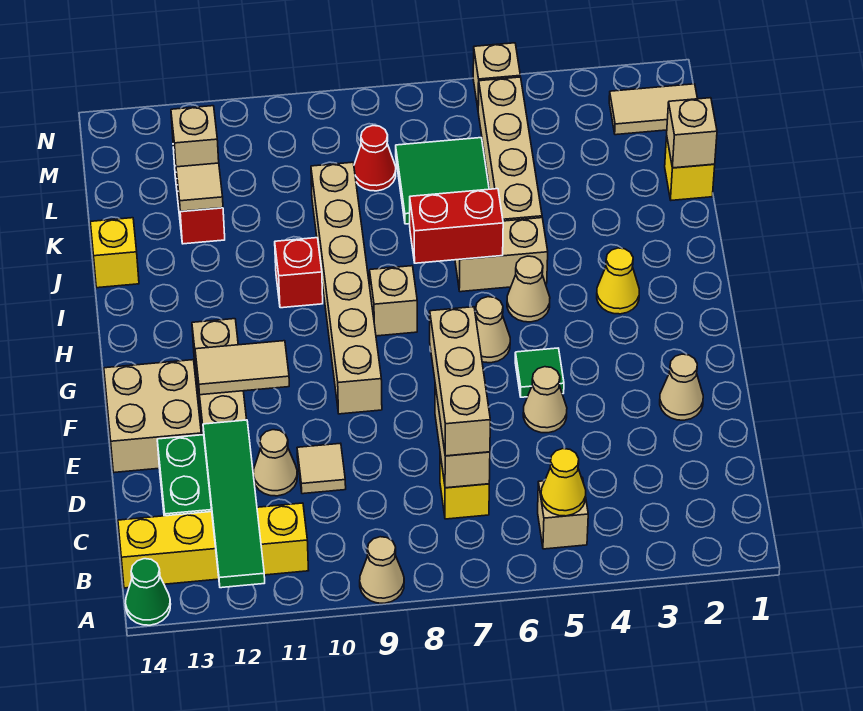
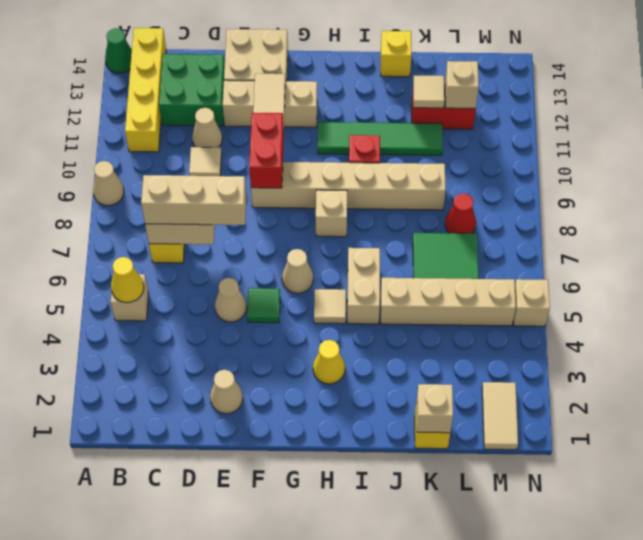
green tile A12:D12 level 2 -> green tile H11:K11 level 1
tan cone H5 level 1 -> tan tile H5 level 1
red brick I6:I7 level 2 -> red brick F9:F10 level 2

